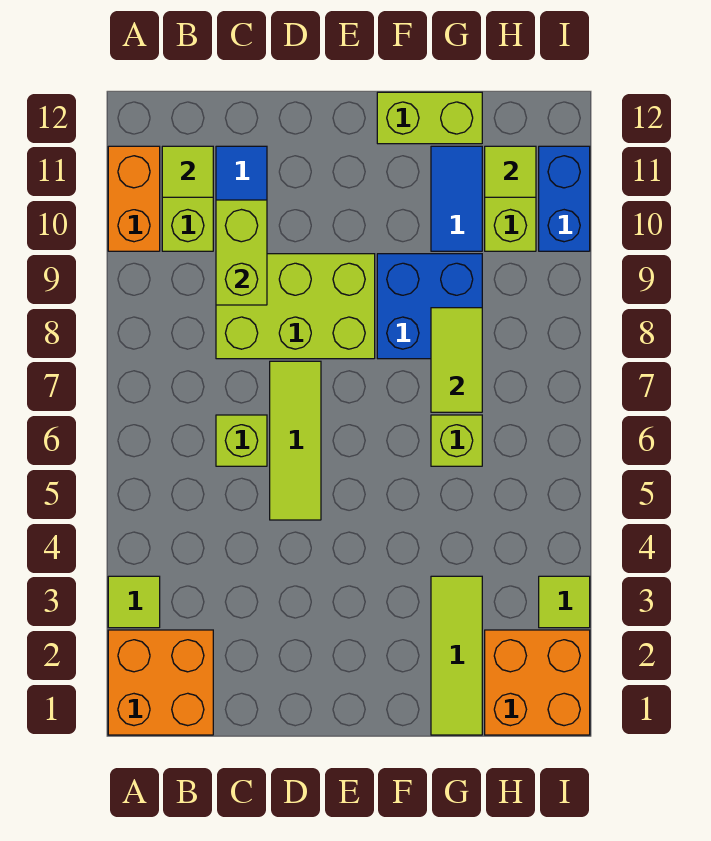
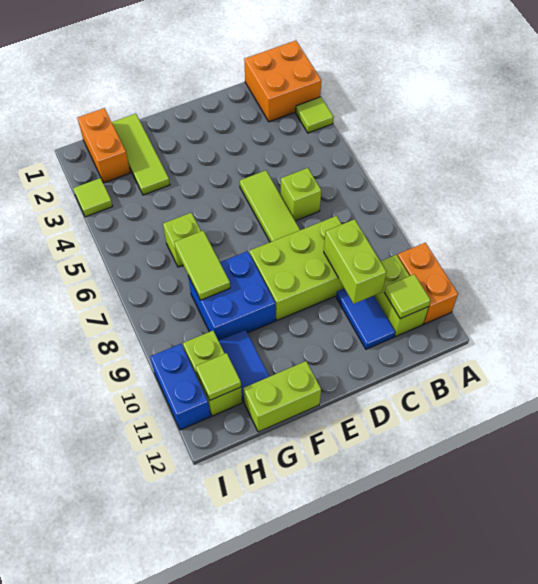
orange brick H1:I2 level 1 -> orange brick H1:H2 level 1

